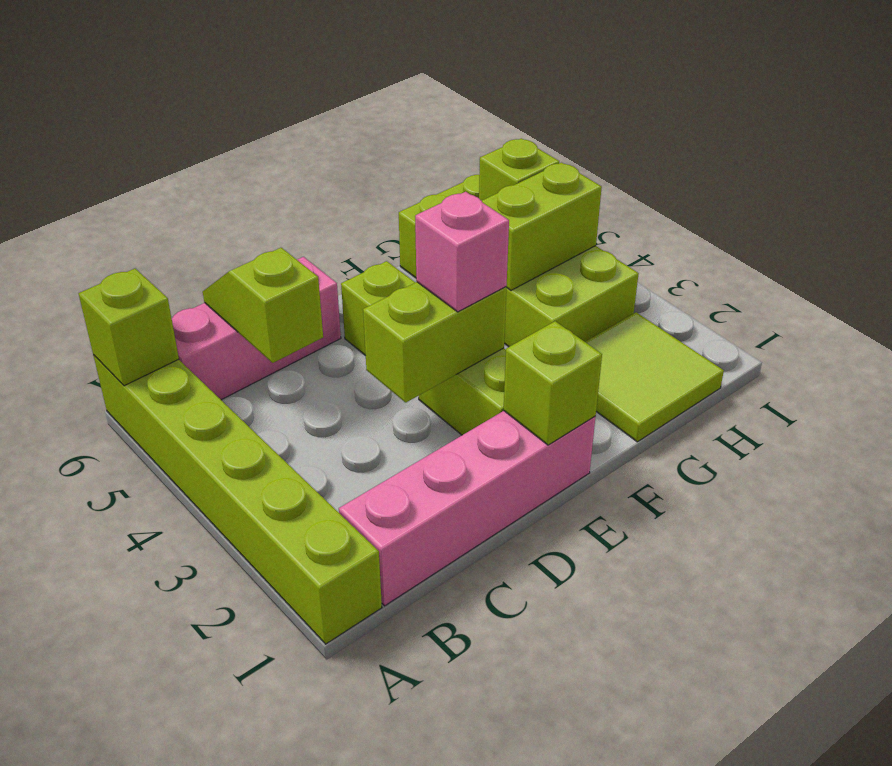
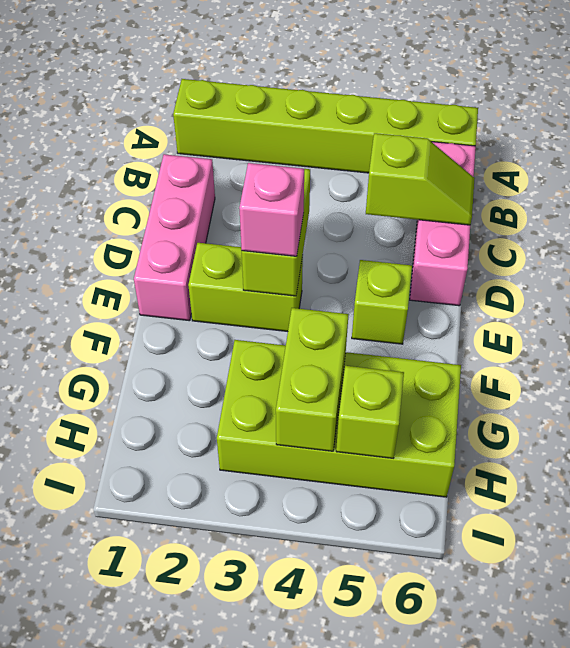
lime brick A6 level 2 -> none
pink brick B1:E1 level 1 -> pink brick C1:E1 level 1
lime brick E1 level 2 -> none
lime tile G1:H2 level 1 -> none

